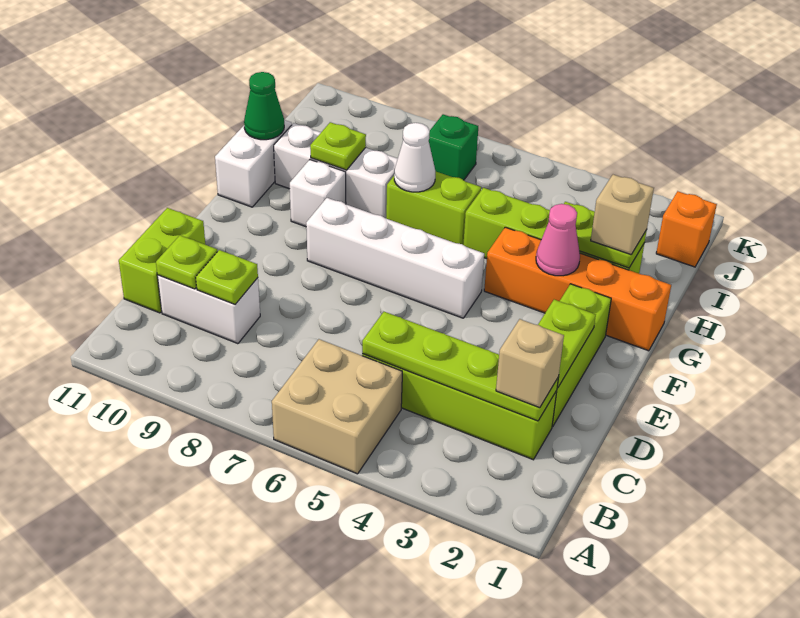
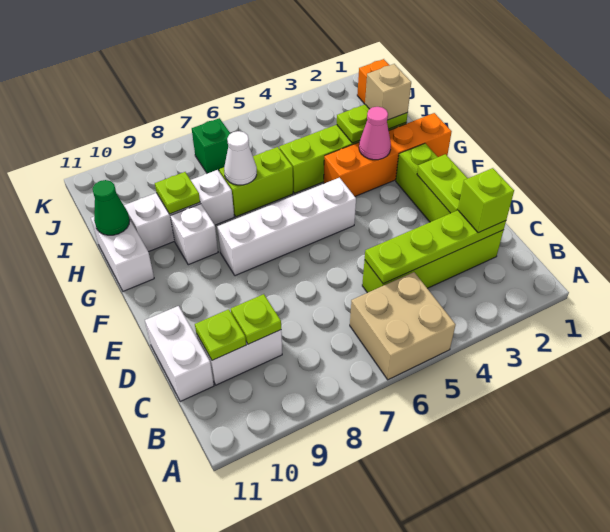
tan brick C2 level 3 -> lime brick C2 level 3
lime brick C11:D11 level 1 -> white brick C11:D11 level 1

